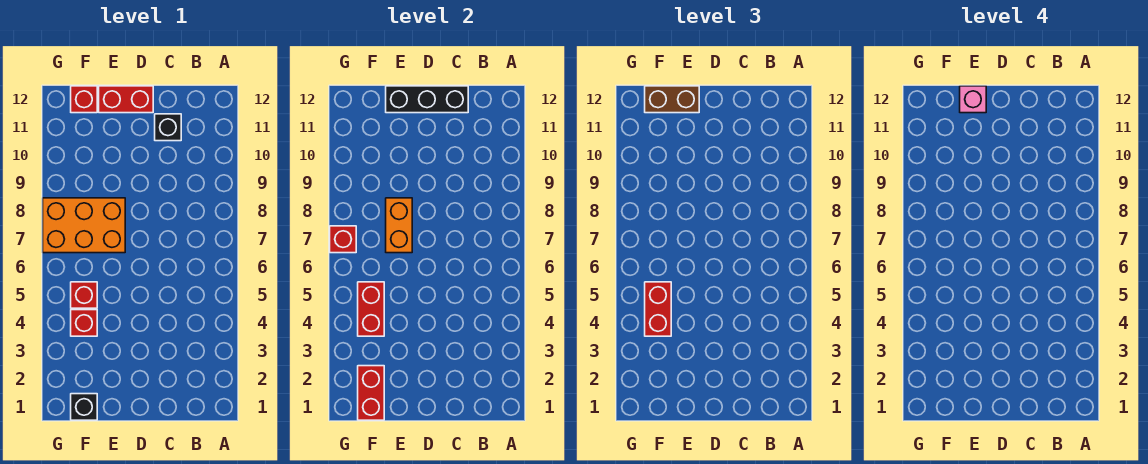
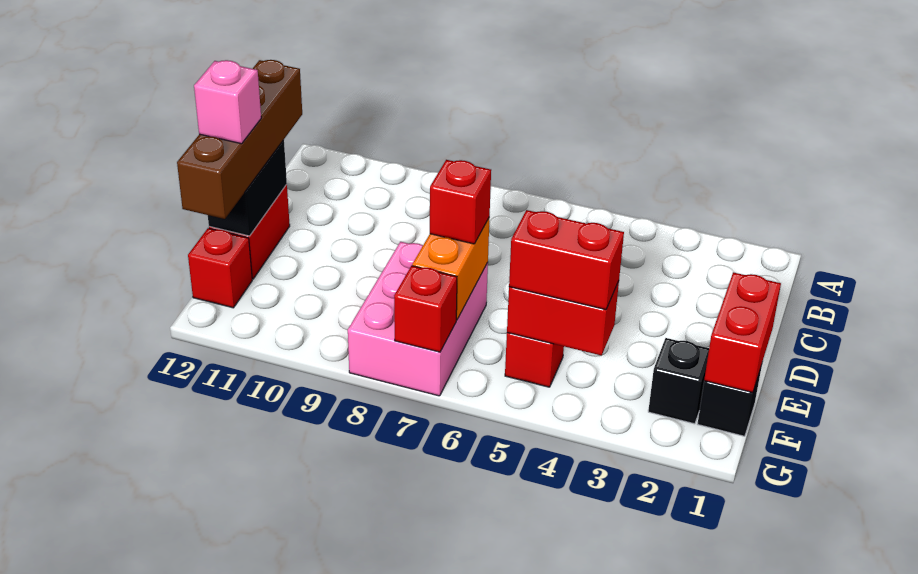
black brick C11 level 1 -> black brick F2 level 1
black brick C12:E12 level 2 -> black brick D12:E12 level 2
orange brick E7:G8 level 1 -> pink brick E7:G8 level 1
orange brick E7:E8 level 2 -> orange brick E7:F7 level 2
brown brick E12:F12 level 3 -> brown brick C12:F12 level 3
red brick F1:F2 level 2 -> red brick E1:F1 level 2
red brick F4 level 1 -> red brick E7 level 3

